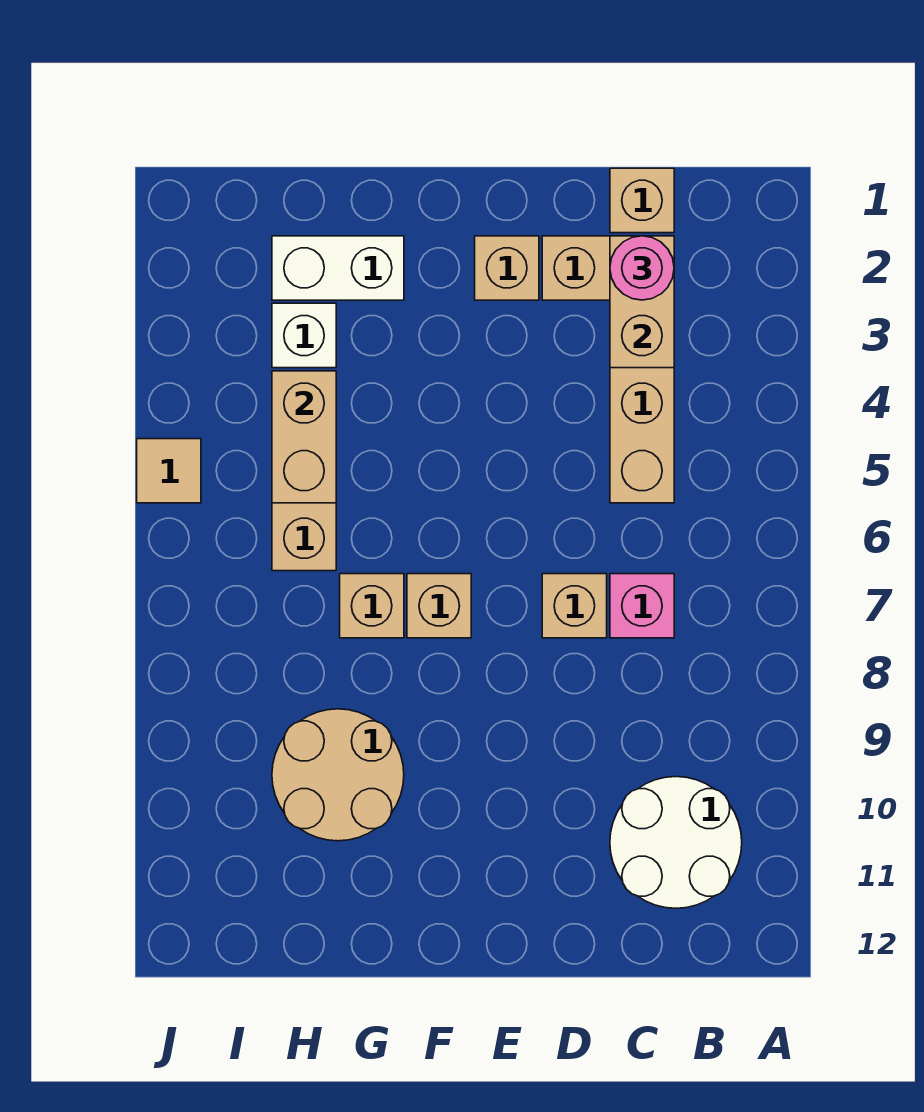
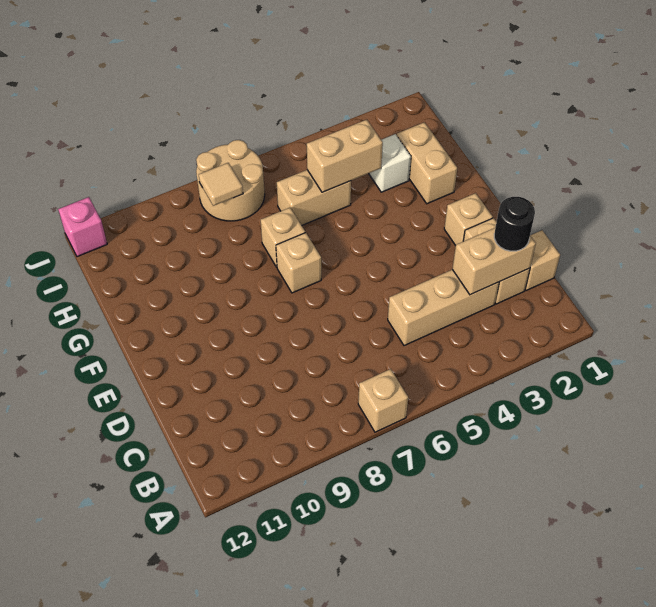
white round brick B10:C11 level 1 -> none
pink round brick C2 level 3 -> black round brick C2 level 3
pink brick C7 level 1 -> pink brick J12 level 1
tan brick D7 level 1 -> tan brick A7 level 1
white brick G2:H2 level 1 -> tan brick G2:H2 level 1
tan round brick G9:H10 level 1 -> tan round brick I7:J8 level 1
tan tile J5 level 1 -> tan tile I8 level 2

